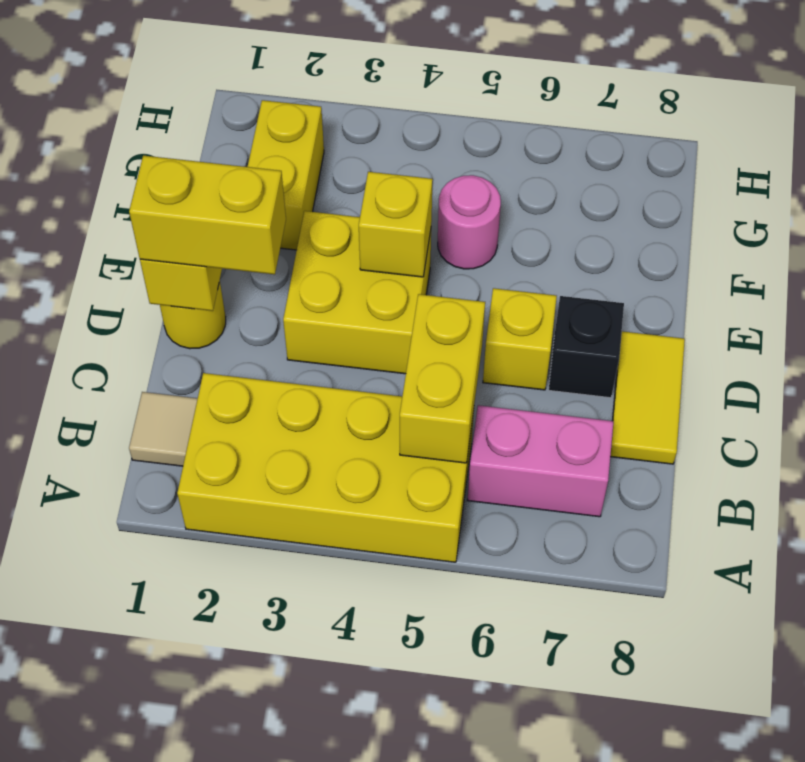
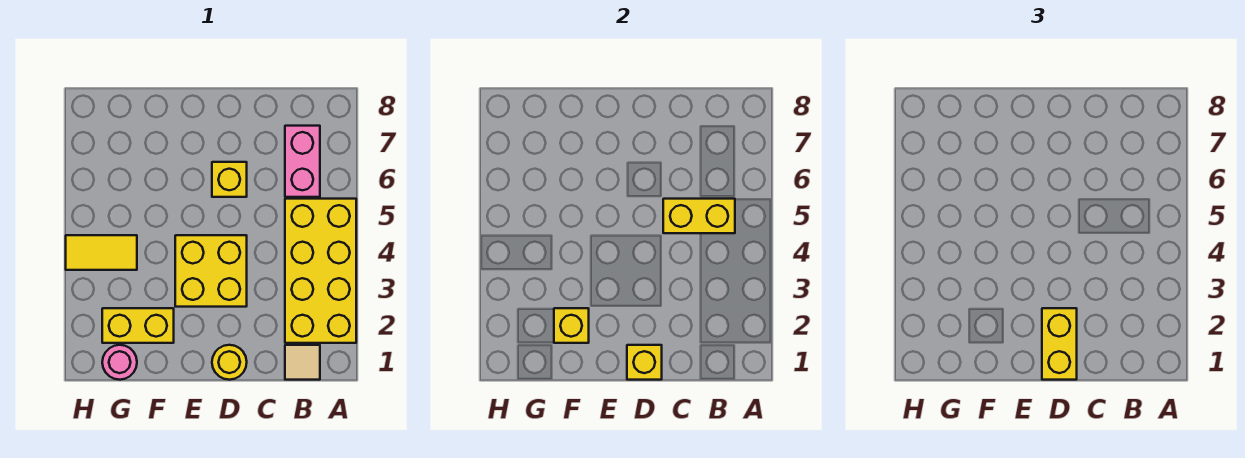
yellow tile C8:D8 level 1 -> yellow tile G4:H4 level 1
black brick D7 level 1 -> none
yellow brick E4 level 2 -> yellow brick F2 level 2
pink round brick F5 level 1 -> pink round brick G1 level 1

